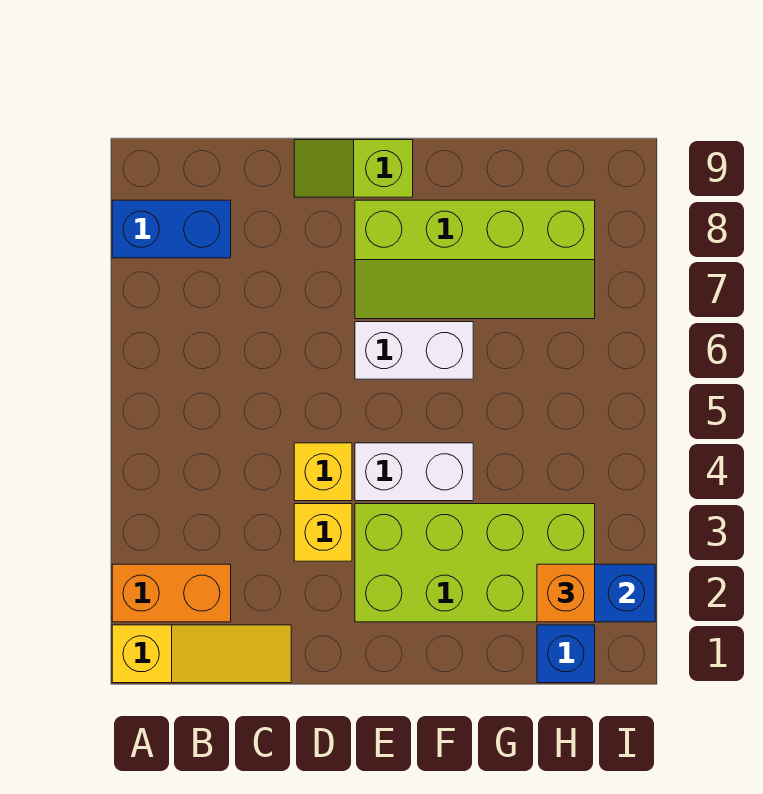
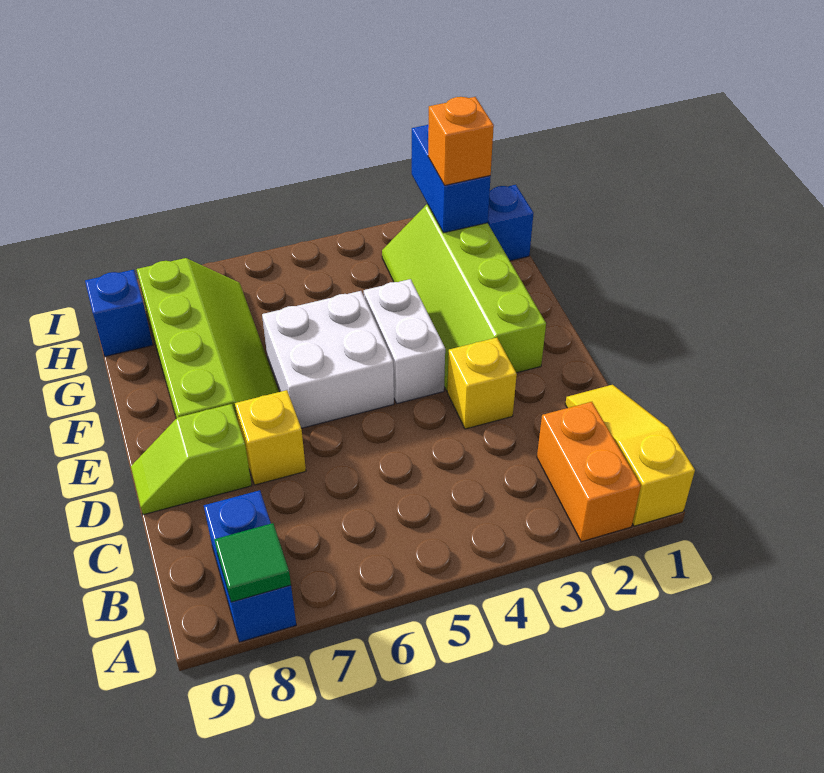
none -> green tile A8 level 2
yellow brick D4 level 1 -> yellow brick D7 level 1
lime slope D9:E9 level 1 top E -> lime slope D8:D9 level 1 top 8
lime brick E2:H3 level 1 -> lime slope E2:H3 level 1 top 2
white brick E6:F6 level 1 -> white brick E5:F6 level 1
none -> blue brick H9 level 1

